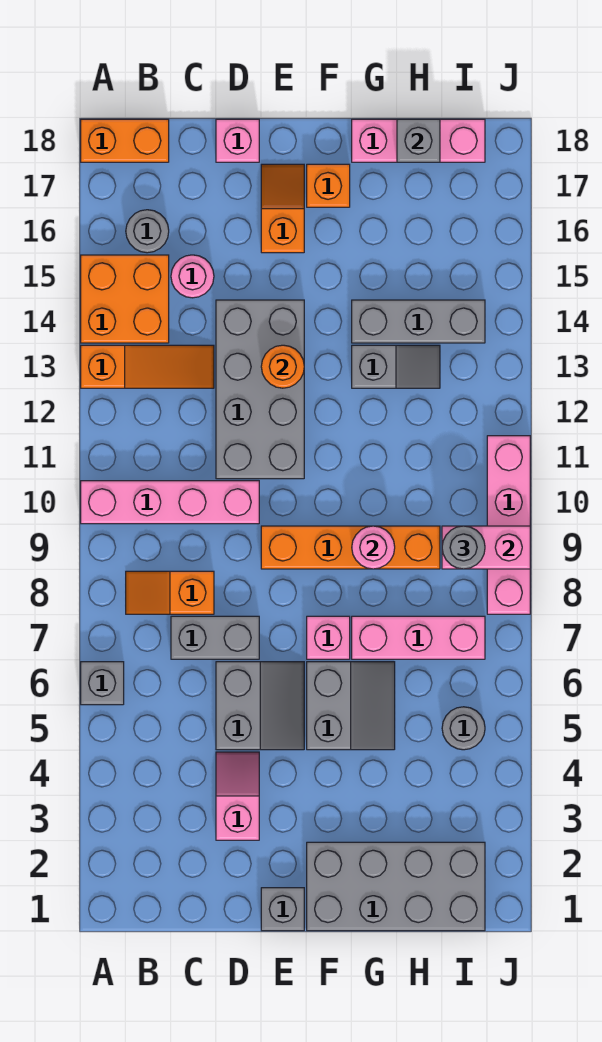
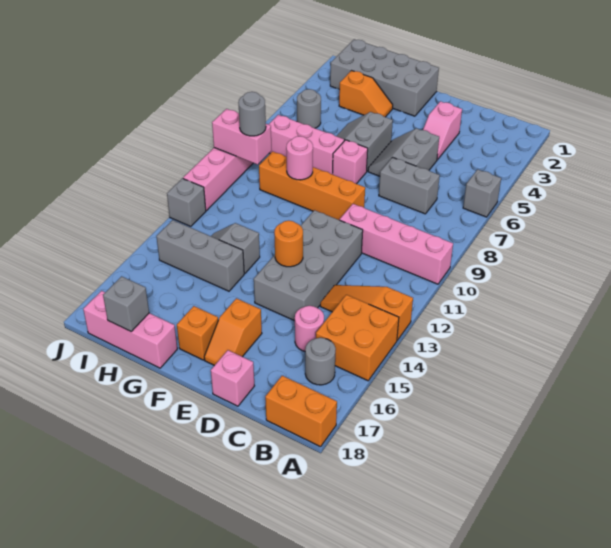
orange slope B8:C8 level 1 top C -> orange slope G3:H3 level 1 top H
grey brick E1 level 1 -> grey brick J12 level 1

